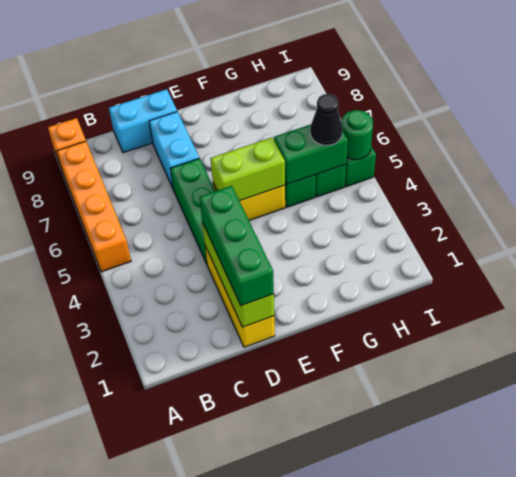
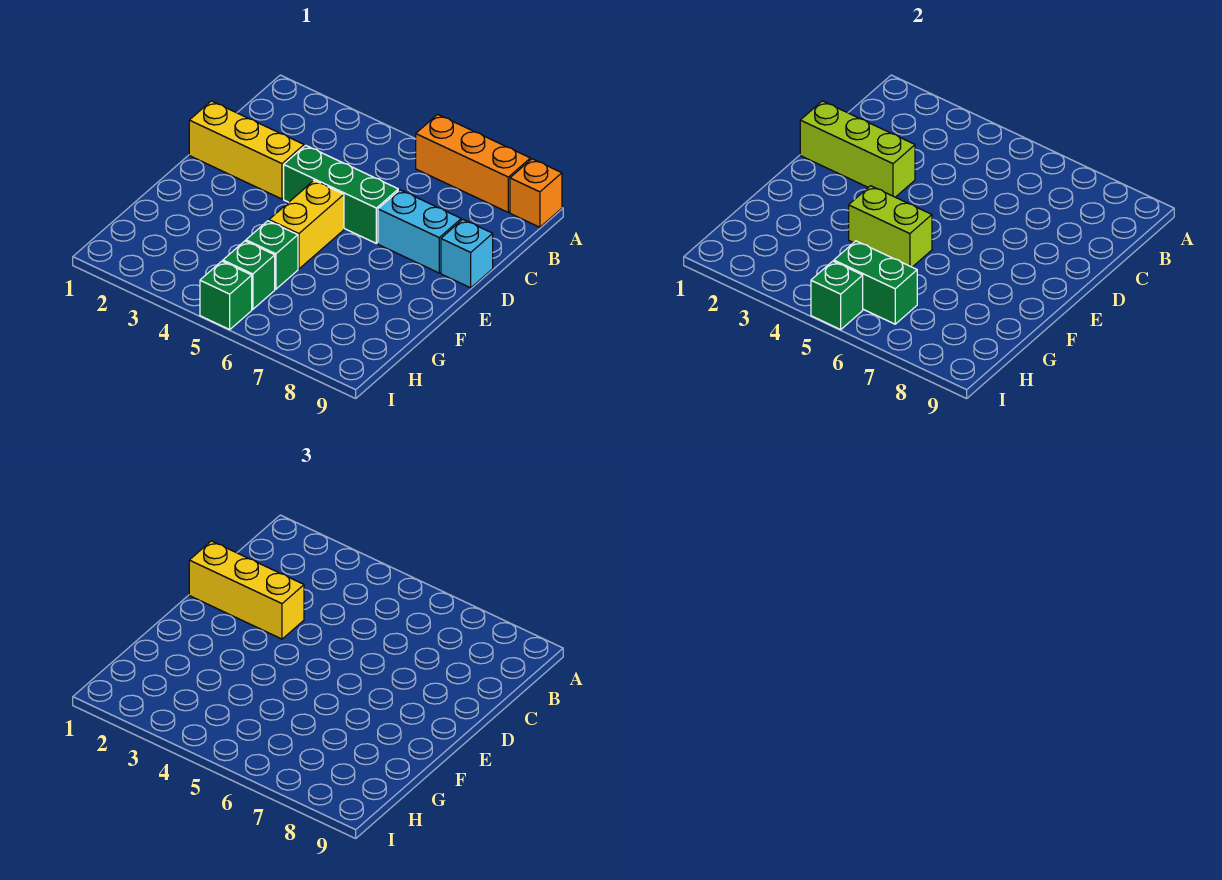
orange brick A5:A8 level 1 -> orange brick A6:A8 level 1
cyan brick C9:D9 level 1 -> cyan brick D9 level 1
green brick D1:D3 level 3 -> yellow brick D1:D3 level 3
lime brick E5:F5 level 2 -> lime brick F4:F5 level 2
green brick G5:H5 level 2 -> green brick H5:H6 level 2
black cone H5 level 3 -> none
green round brick I5 level 2 -> green brick I5 level 2

